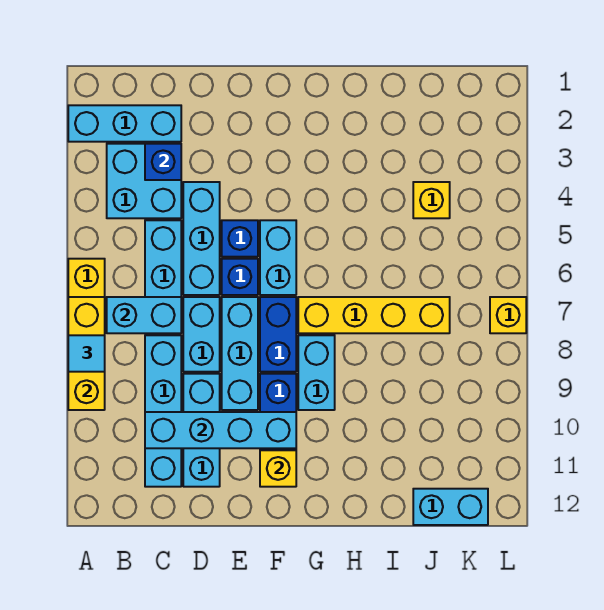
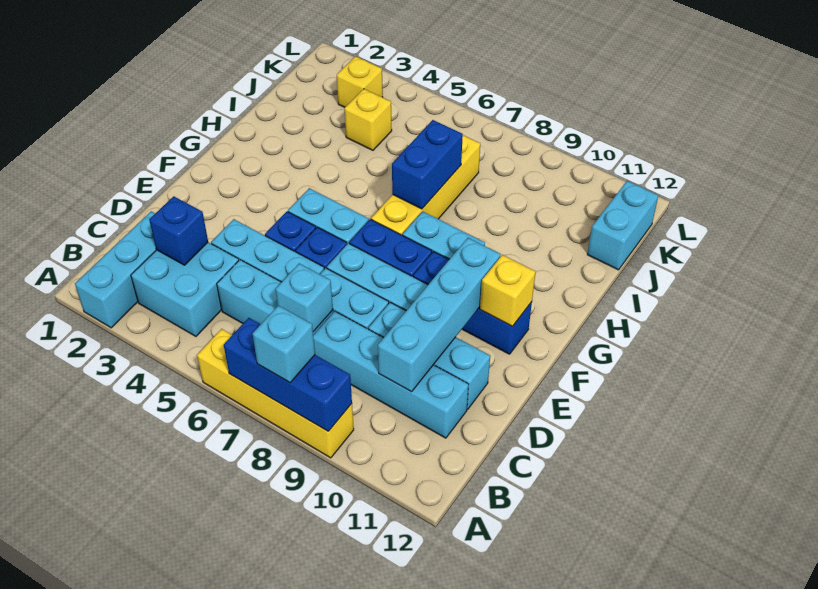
yellow brick A7:A9 level 2 -> blue brick A7:A9 level 2
cyan tile A8 level 3 -> cyan brick A8 level 3
cyan brick B7:C7 level 2 -> cyan brick C7 level 2
none -> blue brick H7:I7 level 2
yellow brick L7 level 1 -> yellow brick K3 level 1

